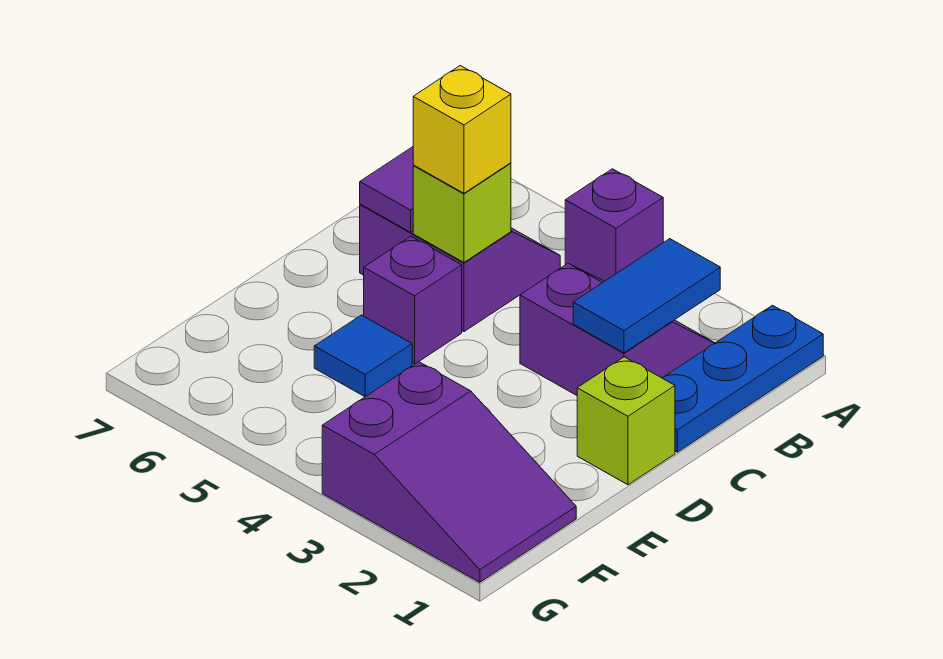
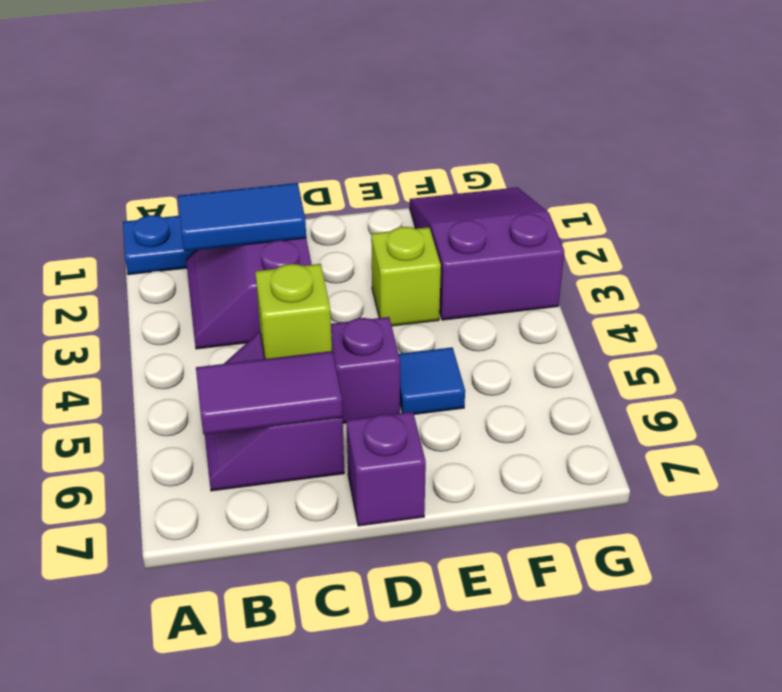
purple brick A4 level 1 -> purple brick D7 level 1
yellow brick C5 level 3 -> none
lime brick D1 level 1 -> lime brick E3 level 1

